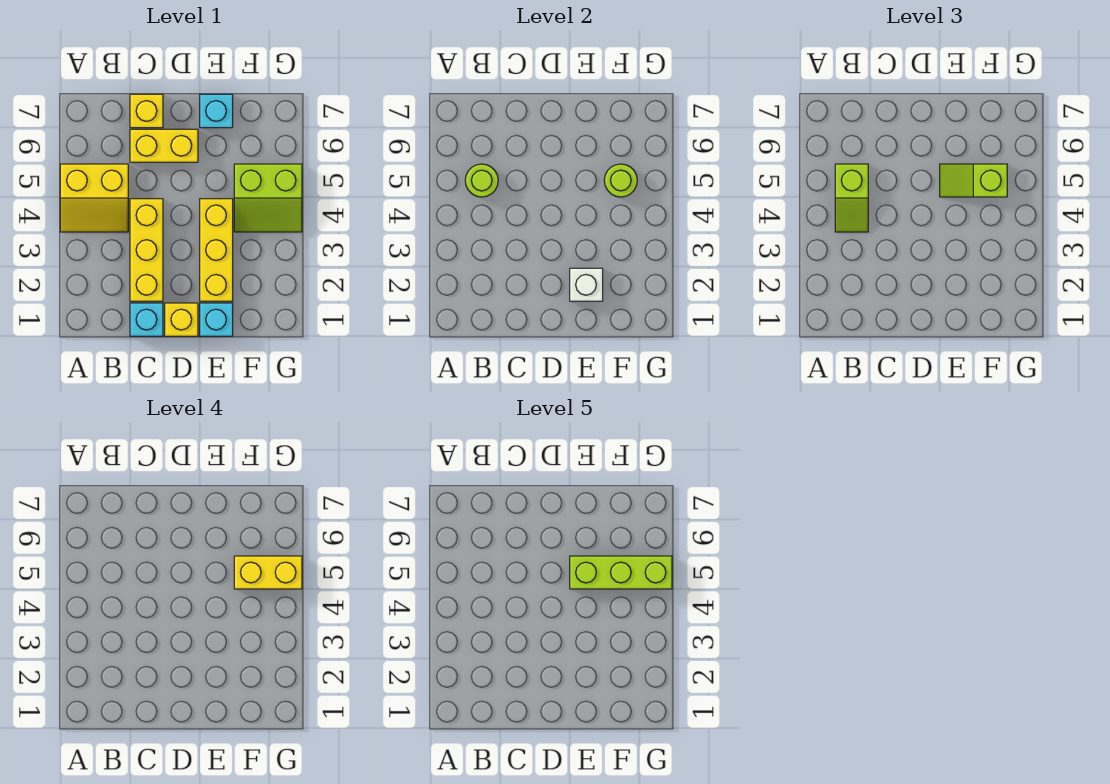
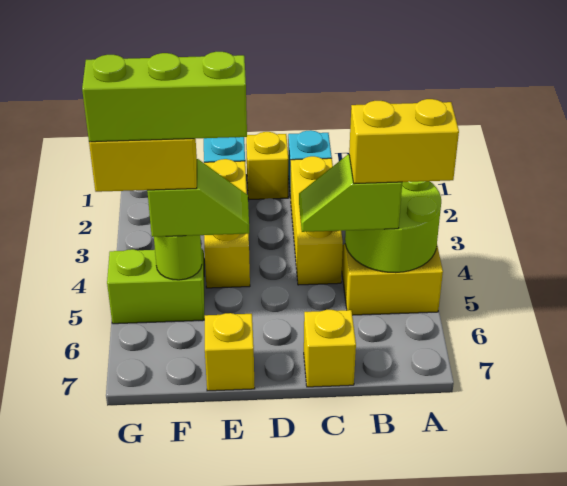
lime slope B4:B5 level 3 top 5 -> lime slope B5:C5 level 3 top B
lime round brick B5 level 2 -> lime round brick A4:B5 level 2
yellow brick C6:D6 level 1 -> yellow brick A5:B5 level 4
white brick E2 level 2 -> none
cyan brick E7 level 1 -> yellow brick E7 level 1

